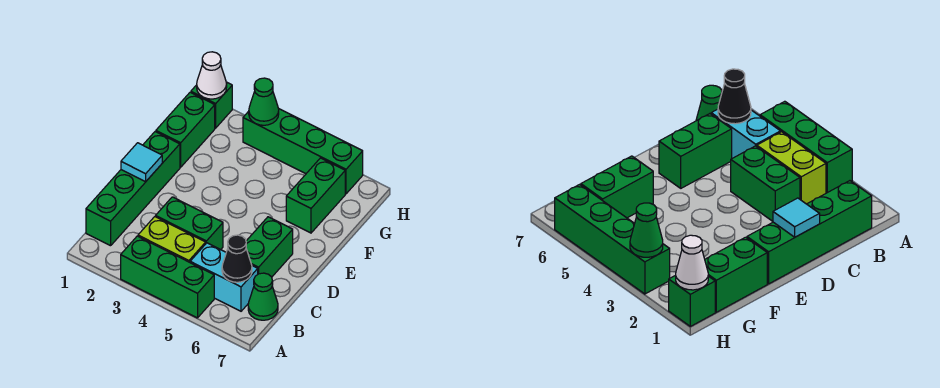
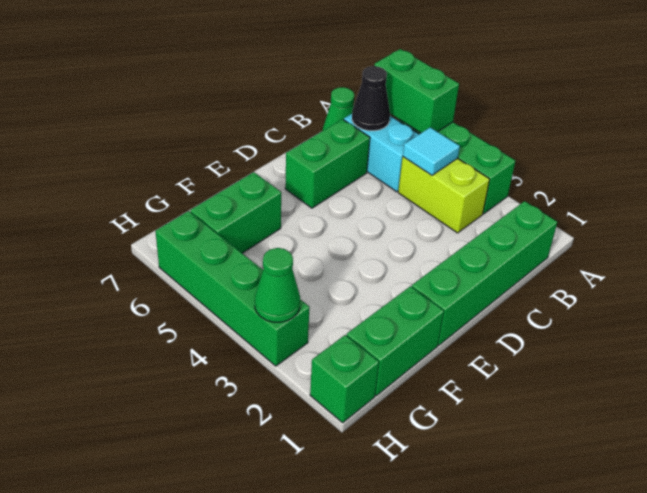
green brick C3:C4 level 1 -> green brick A5:A6 level 2
cyan tile D1 level 2 -> cyan tile B4 level 2
white cone H1 level 2 -> none

